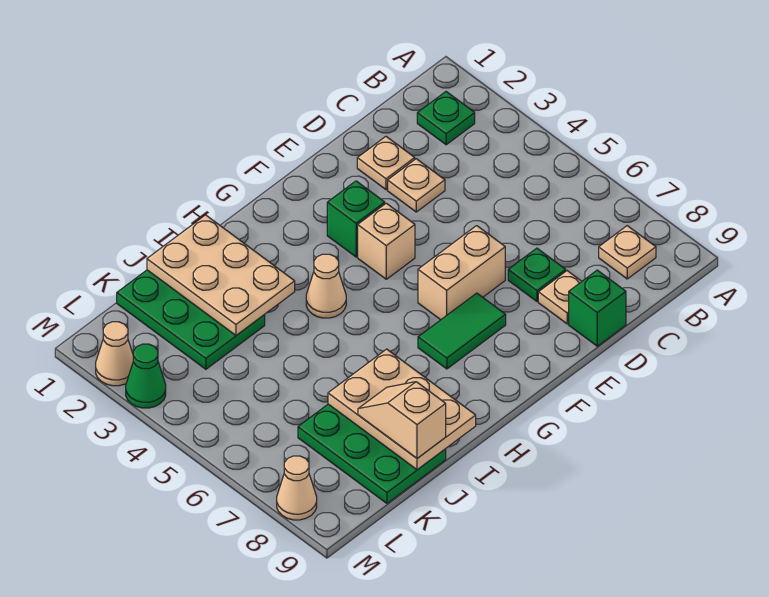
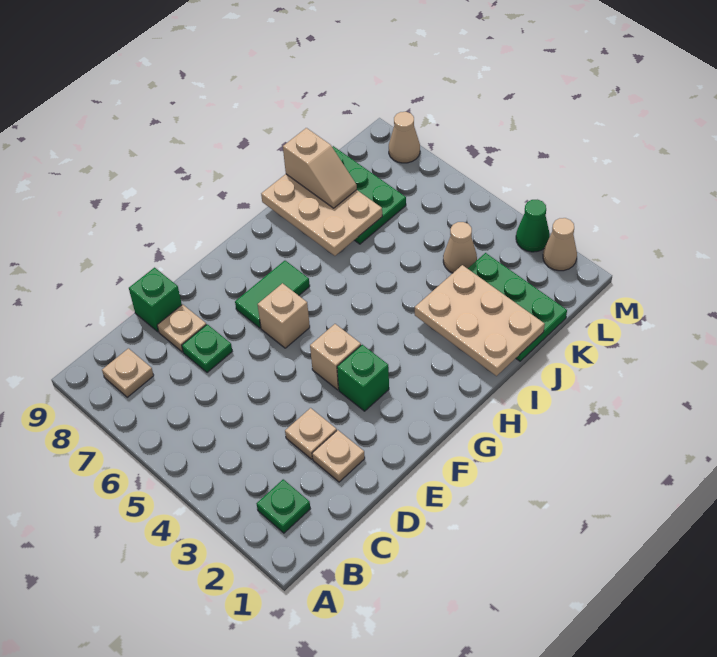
tan brick E6:F6 level 1 -> tan brick F6 level 1
tan cone H4 level 1 -> tan cone K4 level 1

